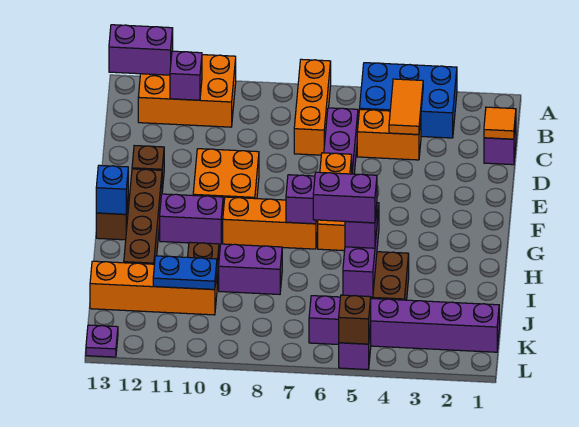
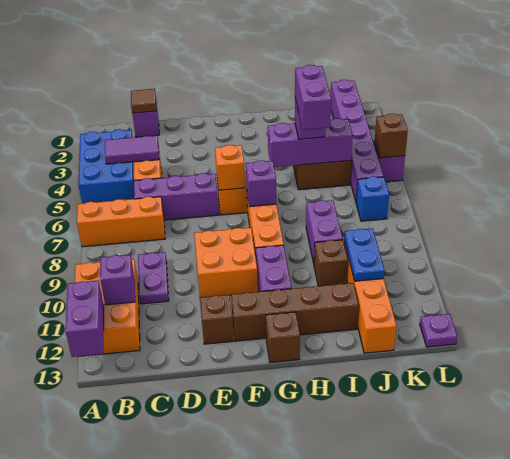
orange tile B4:C4 level 2 -> purple tile B4:C4 level 2
orange tile C1 level 2 -> brown tile C1 level 2
none -> purple plate C9:C10 level 1
blue brick G13 level 2 -> blue brick K7 level 1

